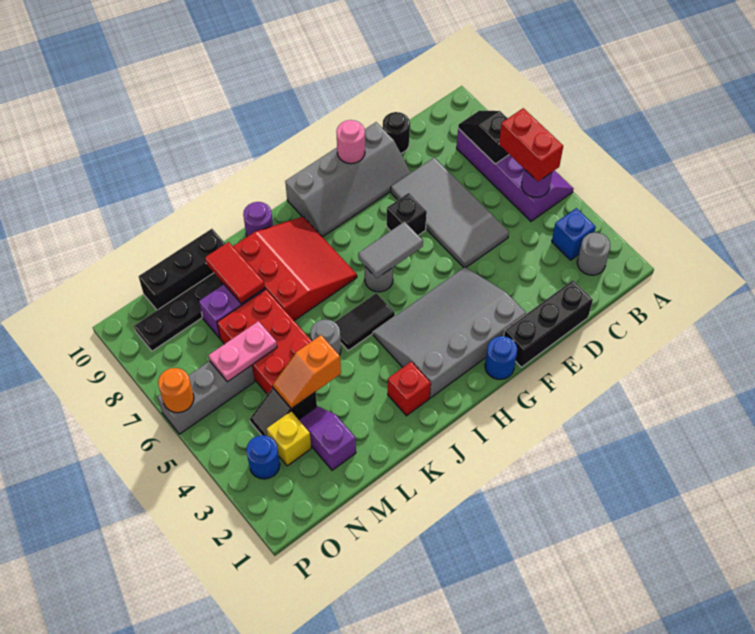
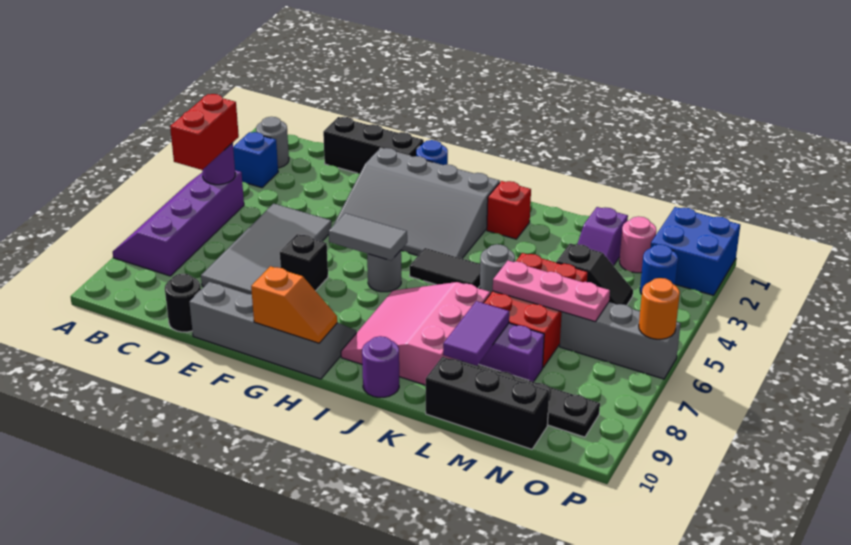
black slope B7:B8 level 2 top 7 -> none
pink round brick F10 level 2 -> pink round brick N2 level 1
red slope I7:K9 level 1 top K -> pink slope I7:K9 level 1 top K
orange slope L4:M4 level 2 top L -> orange slope G10:H10 level 2 top G
red tile L8:L9 level 2 -> purple tile L8:L9 level 2
pink plate M6:N6 level 2 -> pink plate L6:N6 level 2
yellow brick N3 level 1 -> none
none -> blue brick O1:P2 level 1

